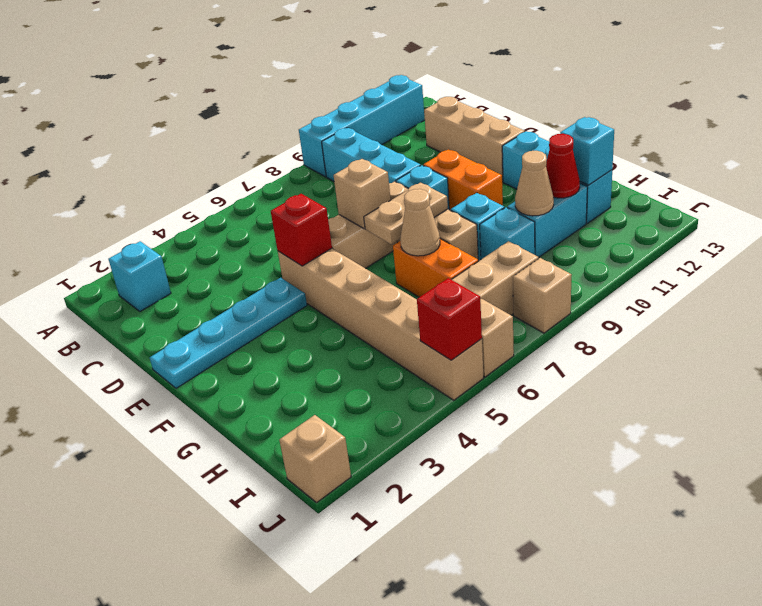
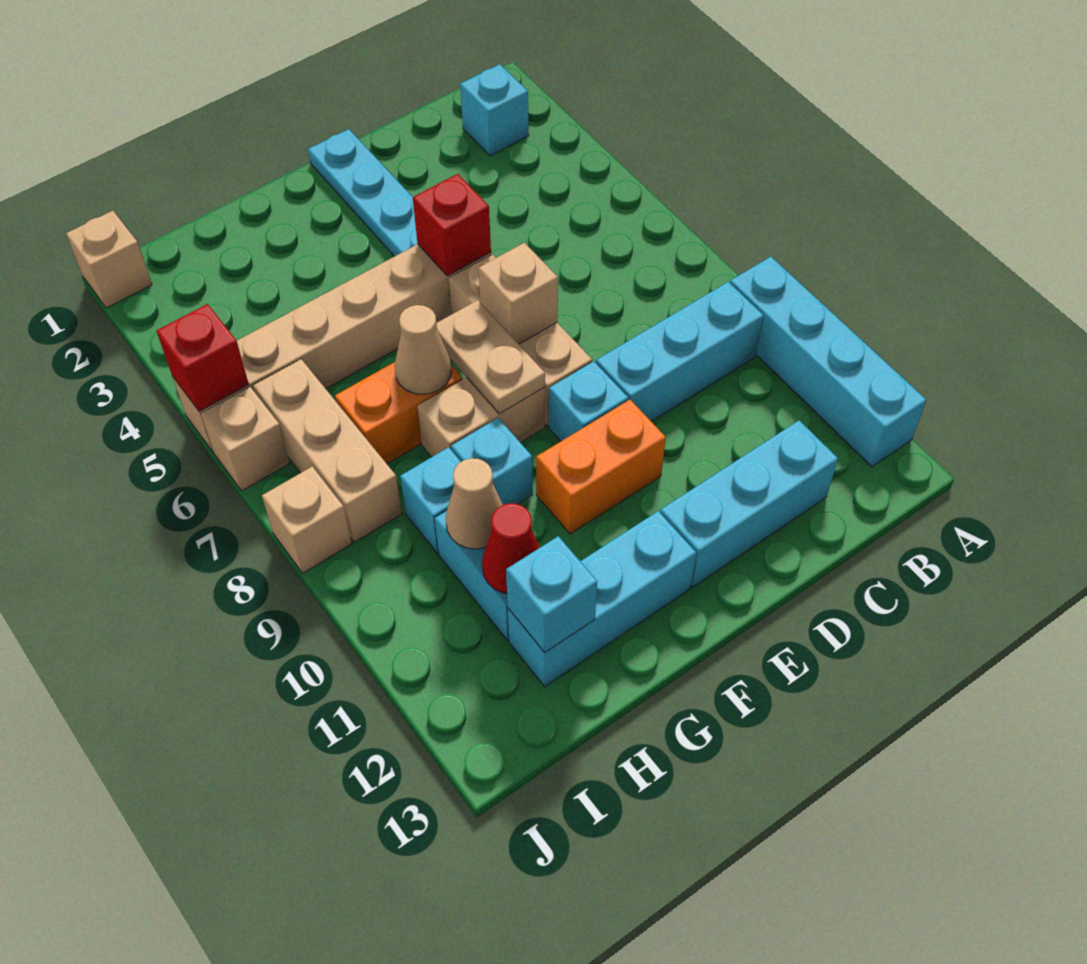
tan brick C12:E12 level 1 -> cyan brick C12:E12 level 1

